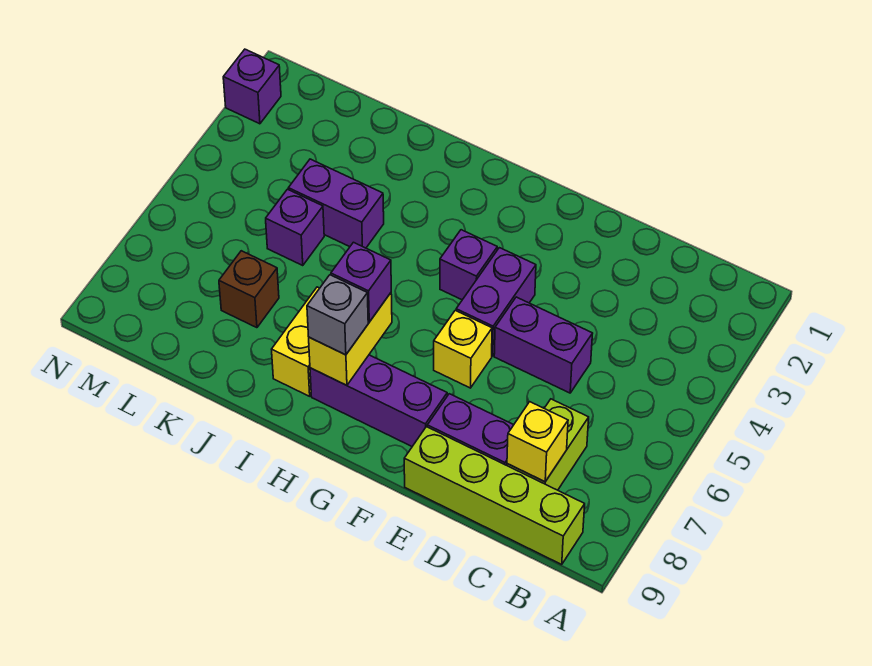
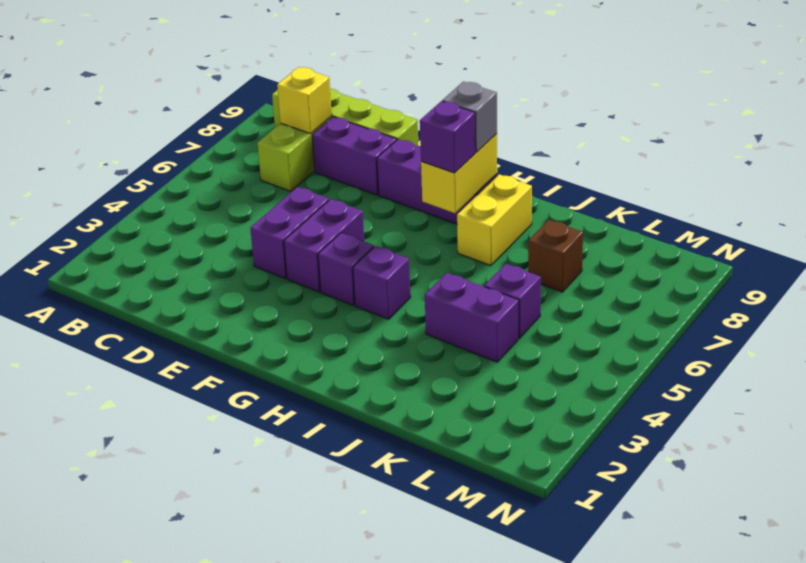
purple brick D5:E5 level 1 -> purple brick E4:E5 level 1
yellow brick F6 level 1 -> none
purple brick N2 level 1 -> purple brick H4 level 1

